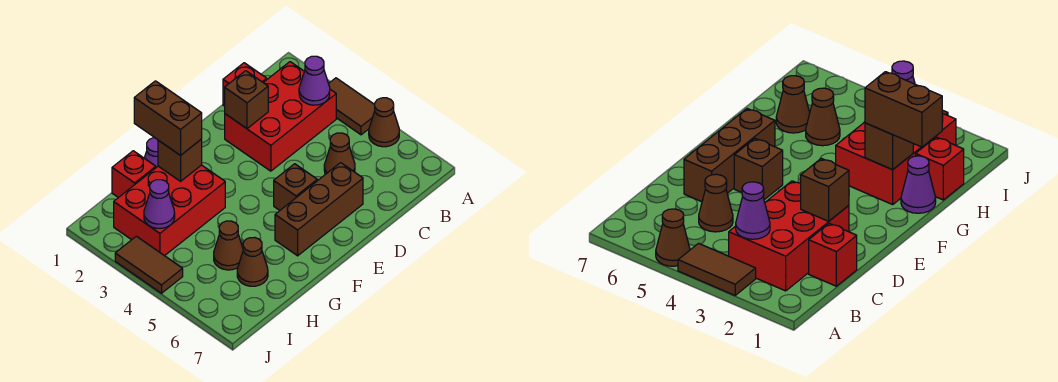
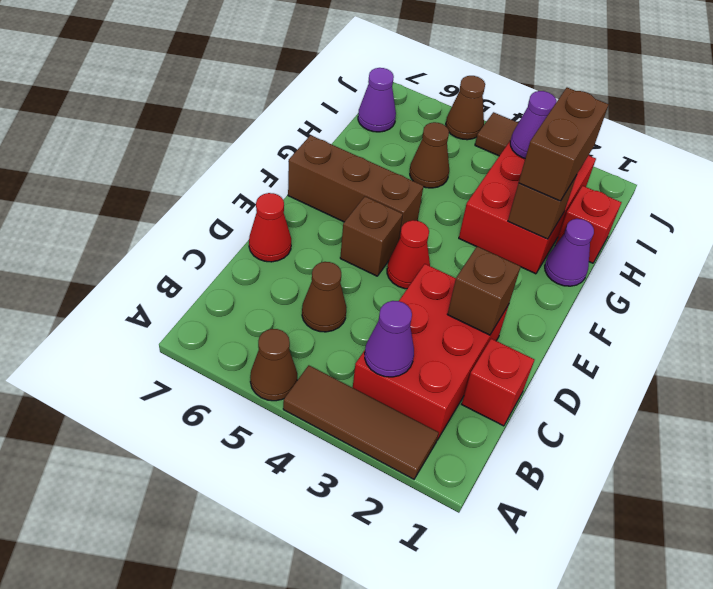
brown tile A3:A4 level 1 -> brown tile A2:A4 level 1
brown brick D6:F6 level 1 -> brown brick F5:F7 level 1
none -> red cone D7 level 1
none -> red cone E4 level 1
brown brick G1:G2 level 3 -> brown brick G2:H2 level 3
brown cone H6 level 1 -> brown cone J5 level 1
none -> purple cone I7 level 1

